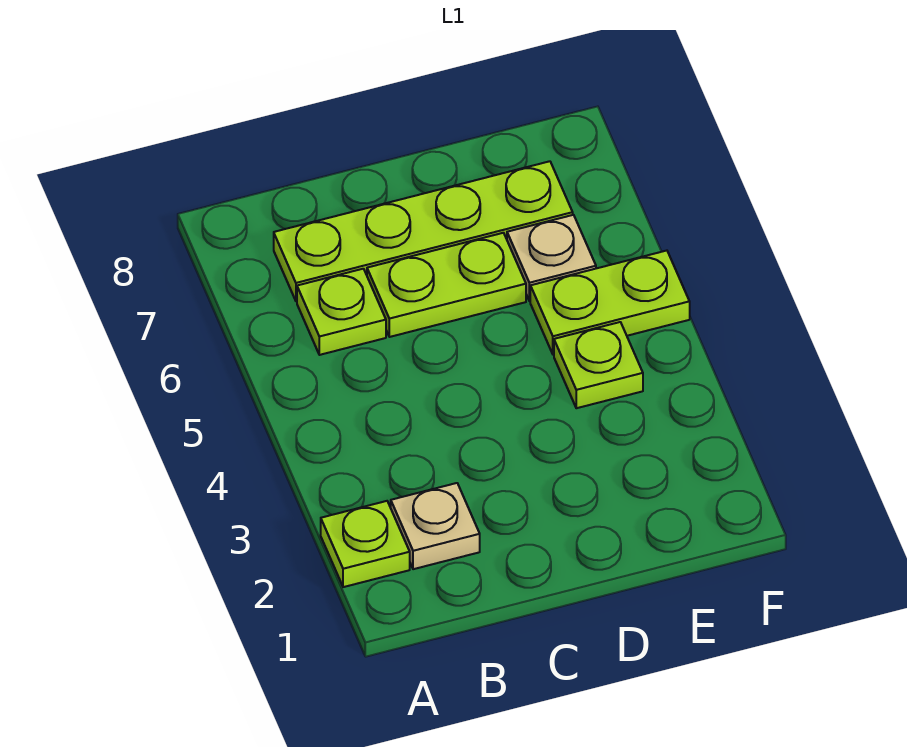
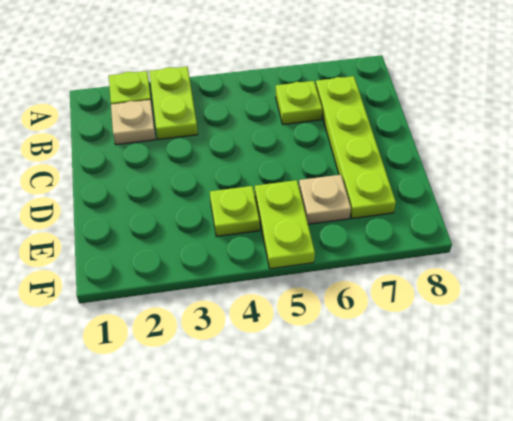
lime plate C6:D6 level 1 -> lime plate A3:B3 level 1

